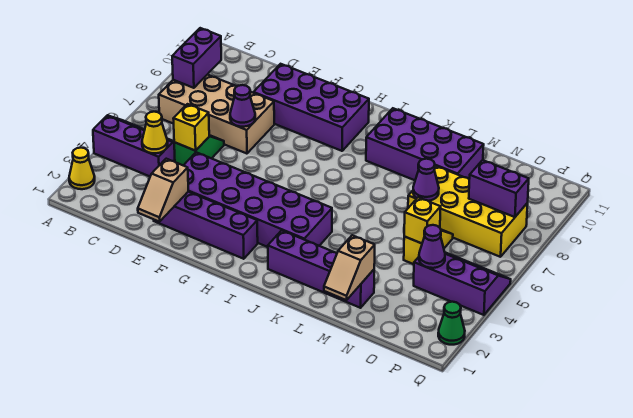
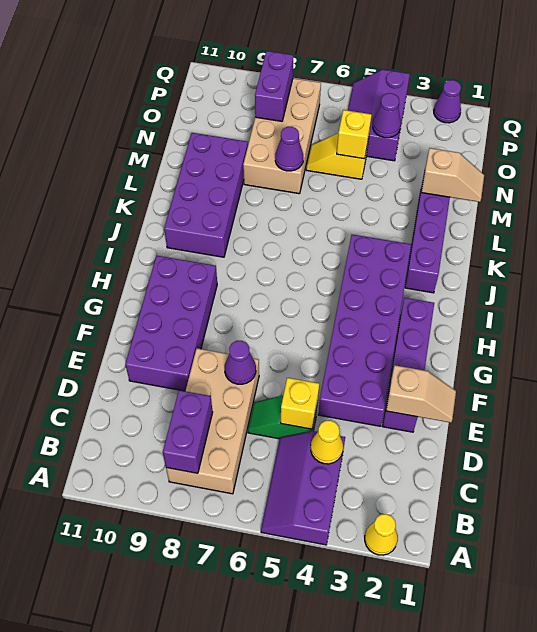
purple brick B8:B9 level 2 -> purple brick B8:C8 level 2
yellow brick M7:P8 level 1 -> tan brick M7:P8 level 1
green cone Q2 level 1 -> purple cone Q2 level 1

